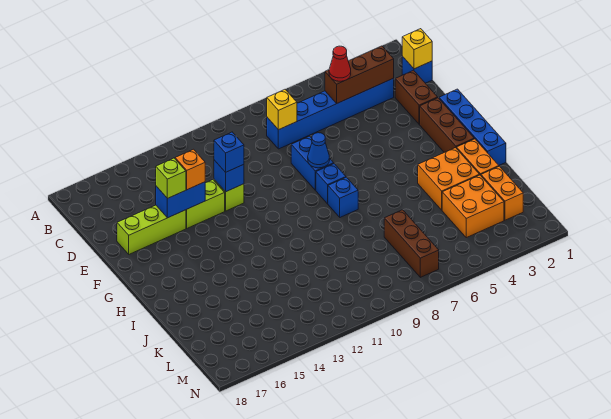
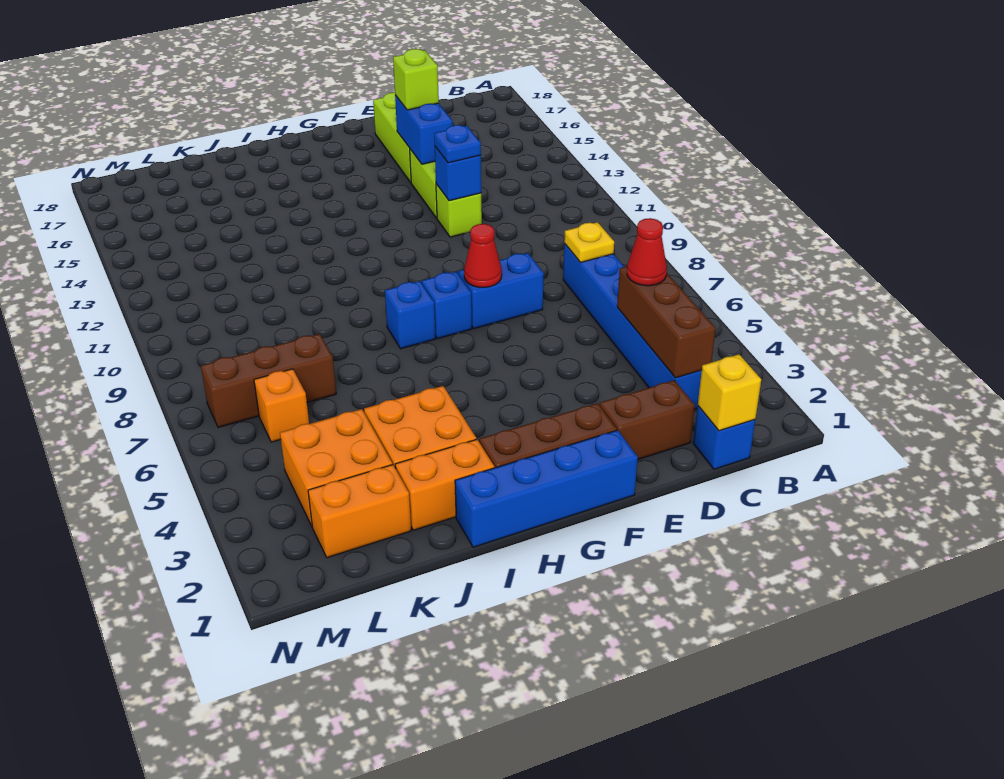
yellow brick C8 level 2 -> yellow plate C8 level 2
blue brick E12 level 3 -> blue plate E12 level 3
orange brick E14 level 3 -> orange brick L6 level 1
blue cone F8 level 2 -> red cone F8 level 2

